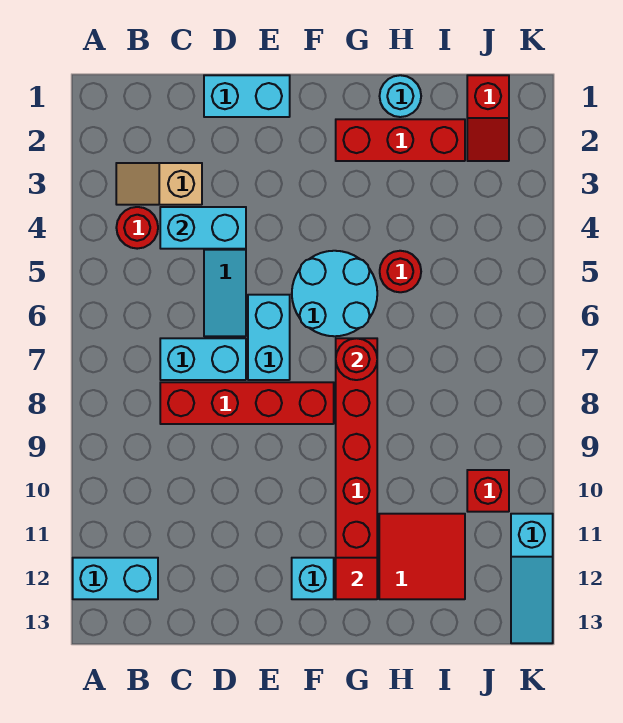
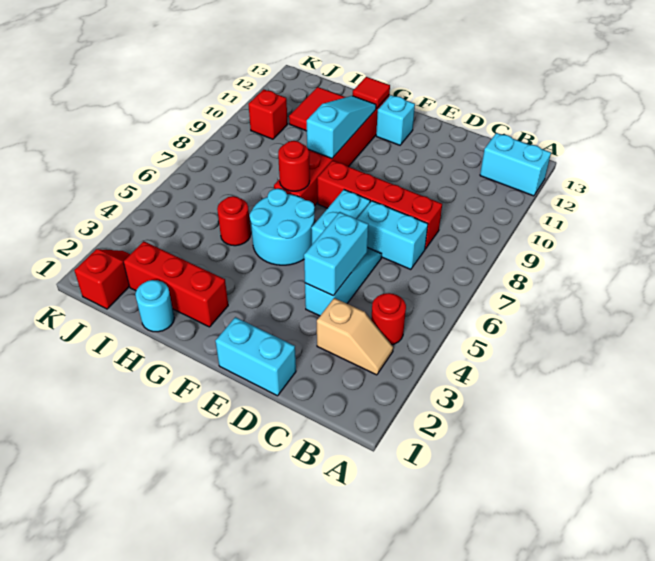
cyan brick C4:D4 level 2 -> cyan brick D4:D5 level 2
cyan slope K11:K13 level 1 top 11 -> cyan slope G9:G11 level 2 top 9

